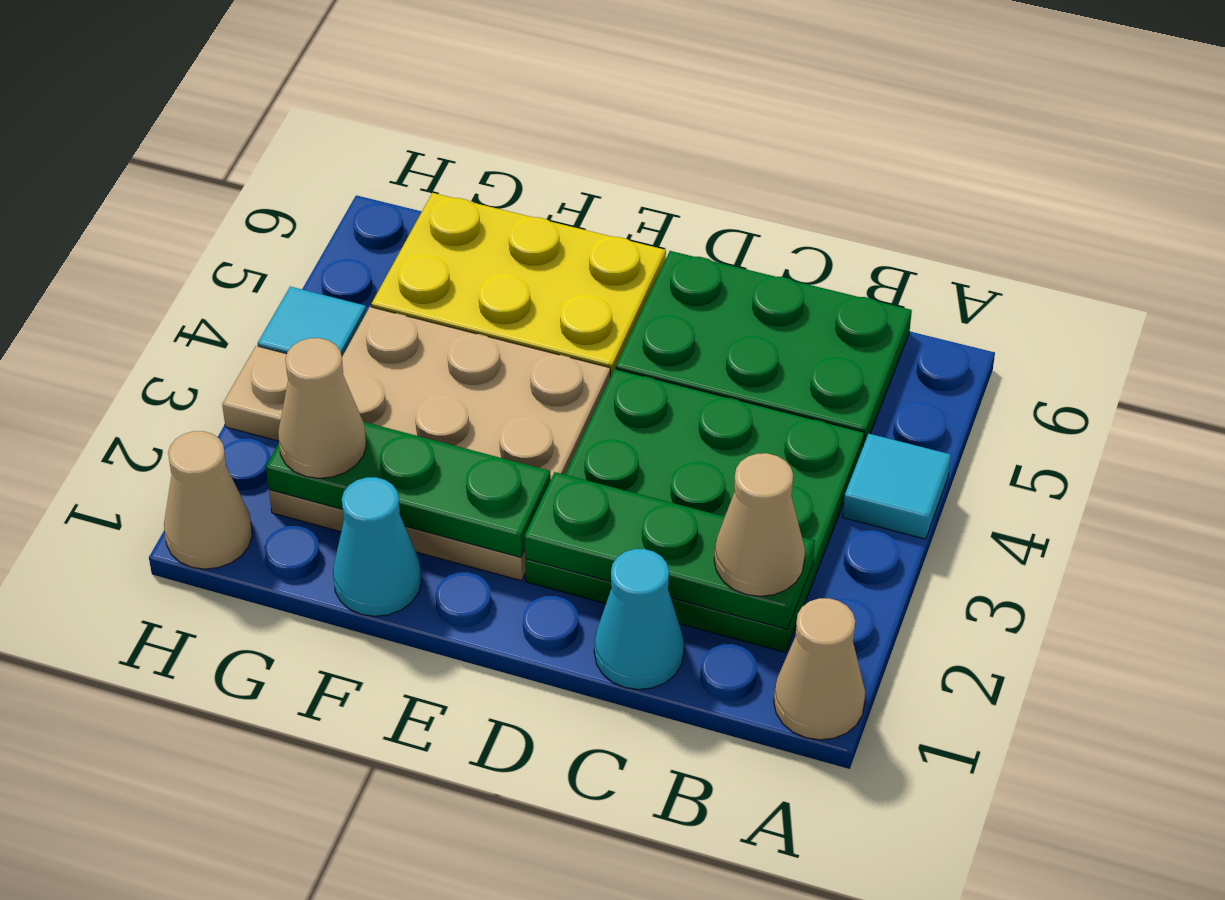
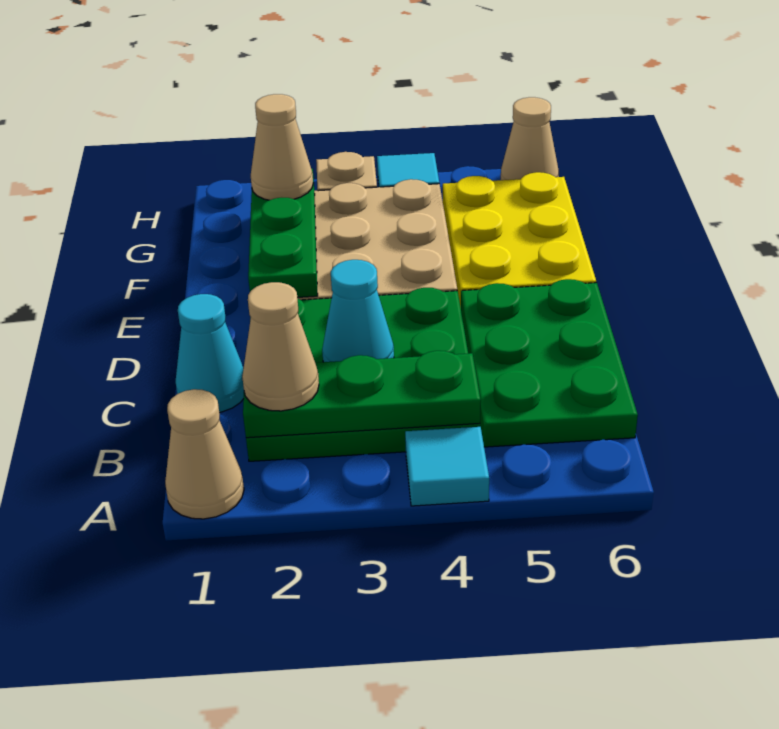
green plate B2:D2 level 2 -> green plate B2:B4 level 2
cyan cone F1 level 1 -> cyan cone C3 level 2
tan cone H1 level 1 -> tan cone H6 level 1

